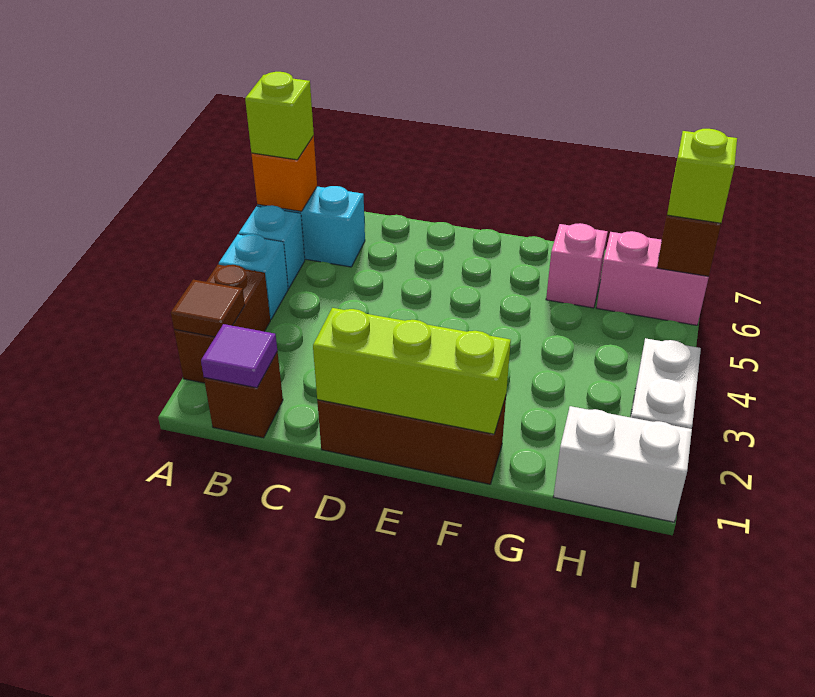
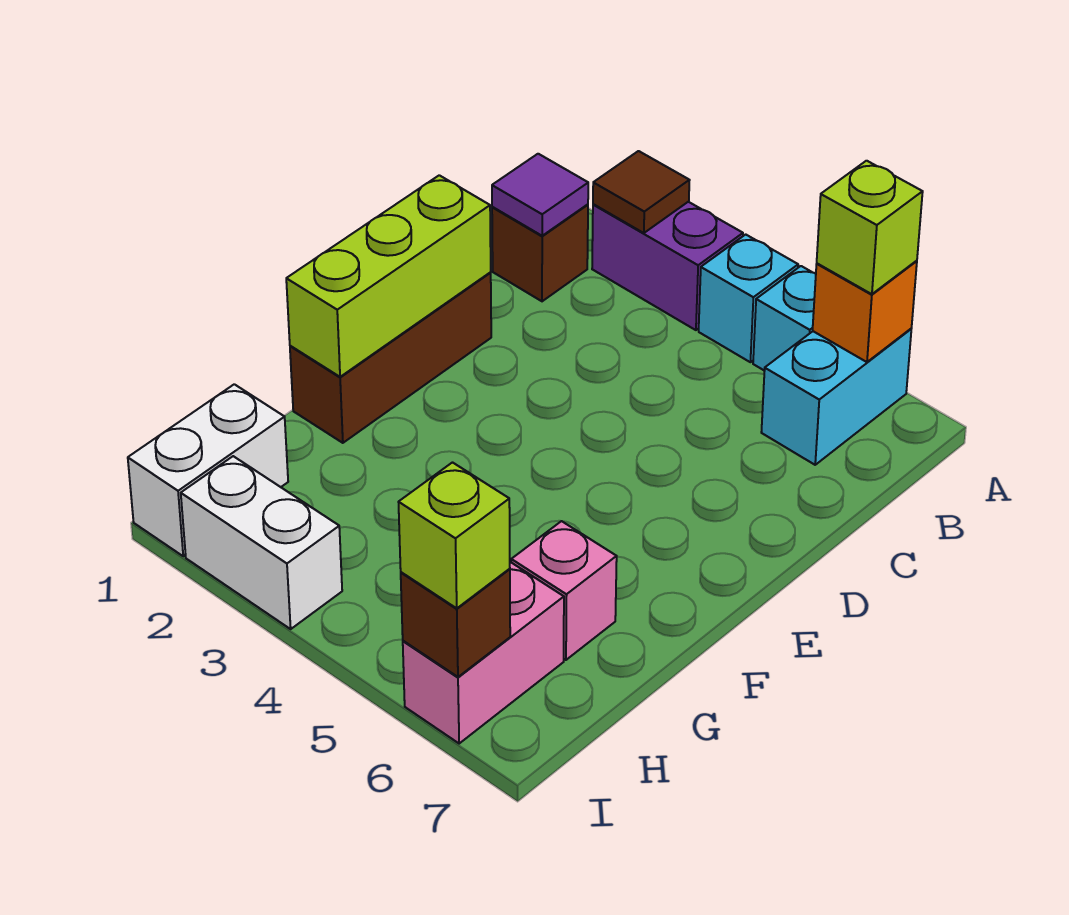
brown brick A2:A3 level 1 -> purple brick A2:A3 level 1

